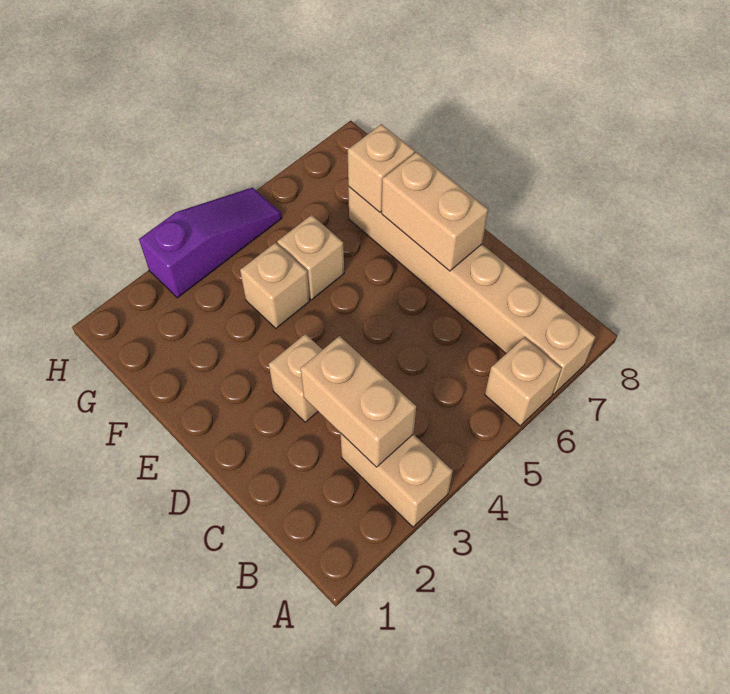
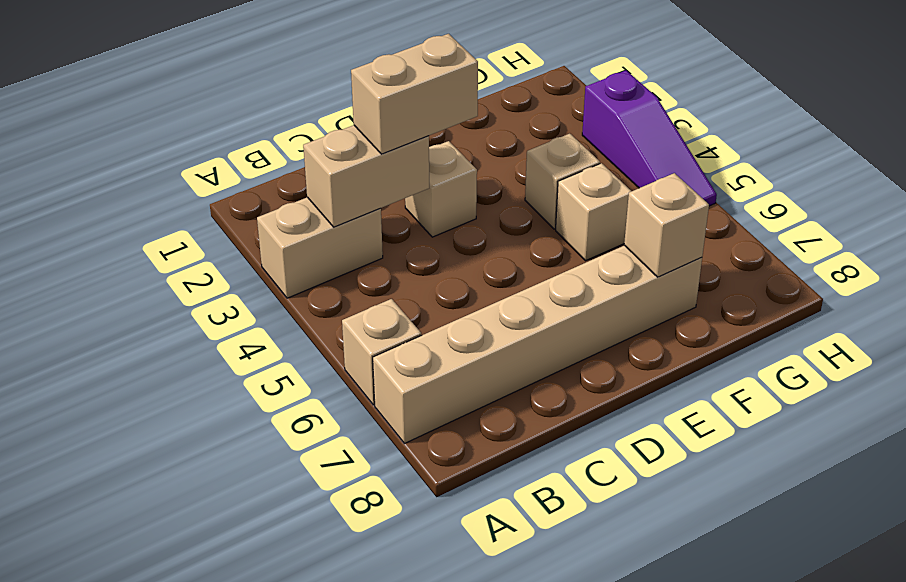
tan brick D7:E7 level 2 -> tan brick C3:D3 level 3

